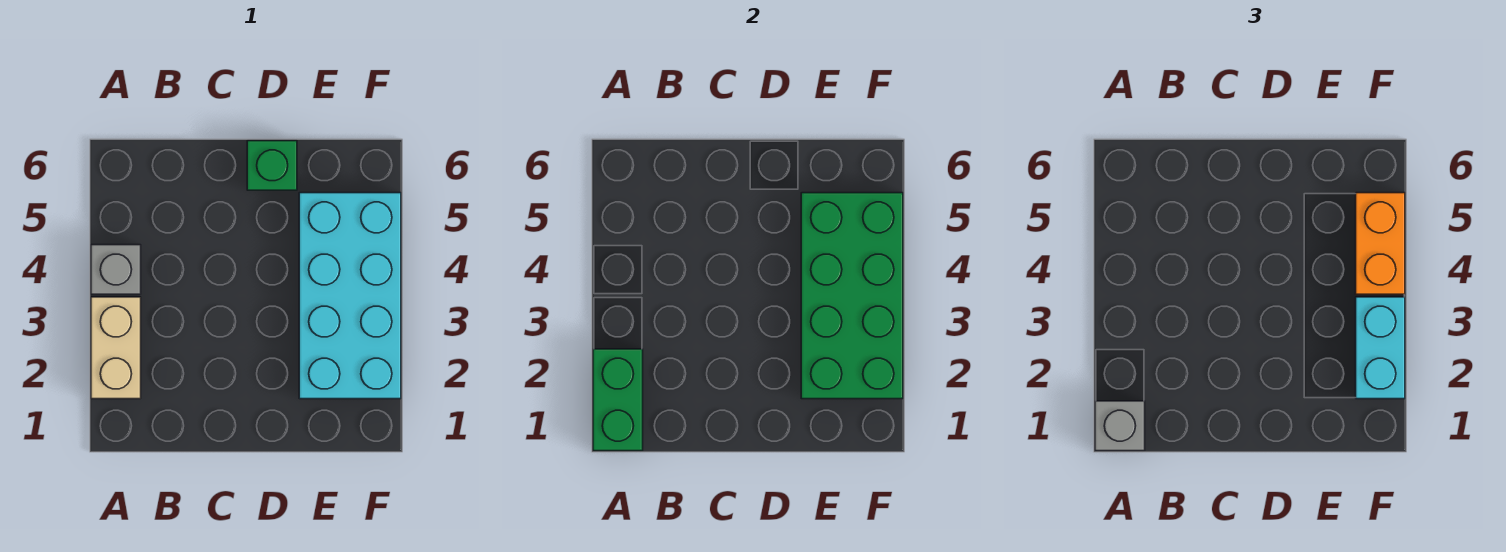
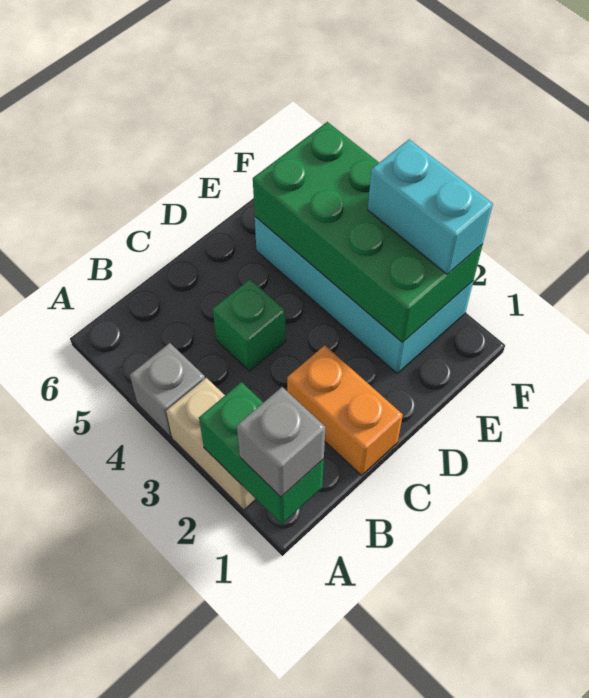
green brick D6 level 1 -> green brick C4 level 1
orange brick F4:F5 level 3 -> orange brick C1:C2 level 1

